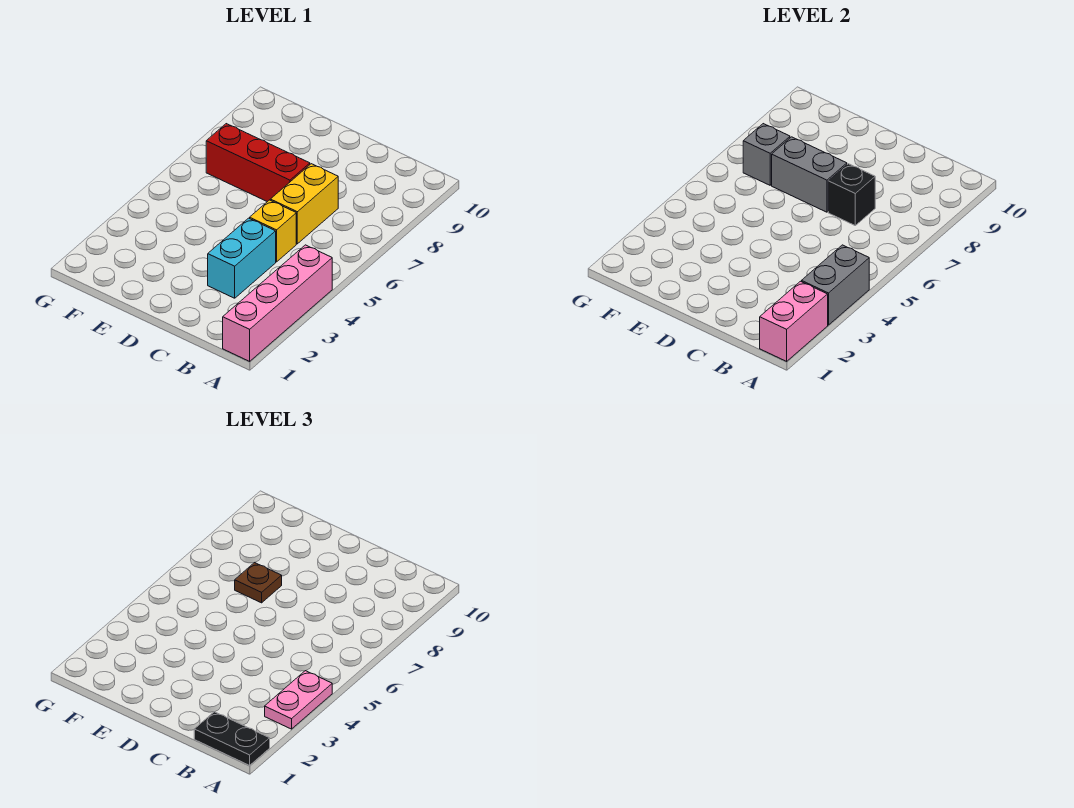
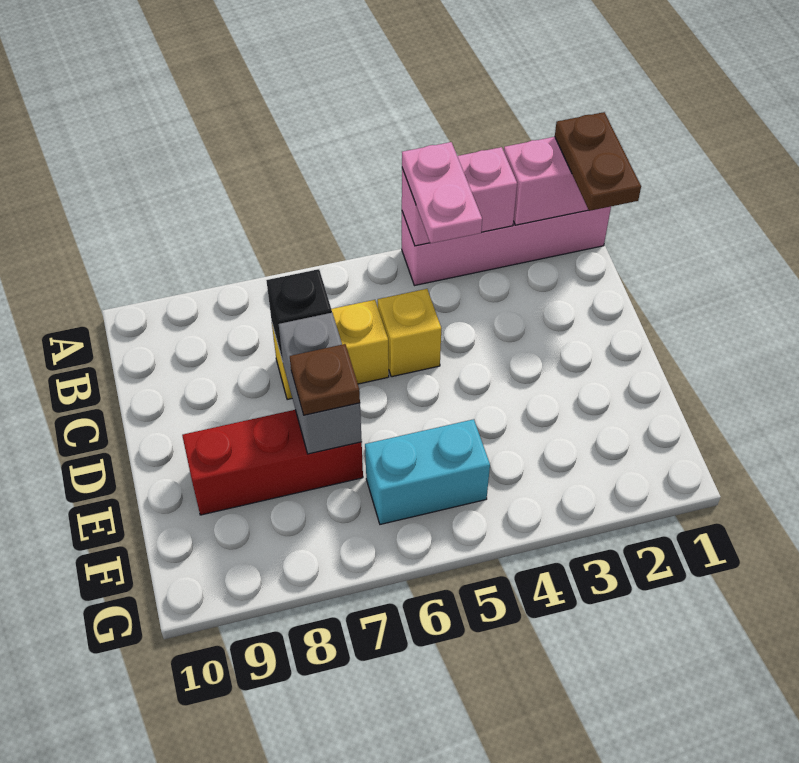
black plate A1:B1 level 3 -> brown plate A1:B1 level 3
grey brick A3:A4 level 2 -> pink brick A3:A4 level 2
pink plate A3:A4 level 3 -> pink plate A4:B4 level 3
cyan brick C3:C4 level 1 -> cyan brick F5:F6 level 1
red brick D7:F7 level 1 -> red brick E7:E9 level 1
grey brick F7 level 2 -> none

